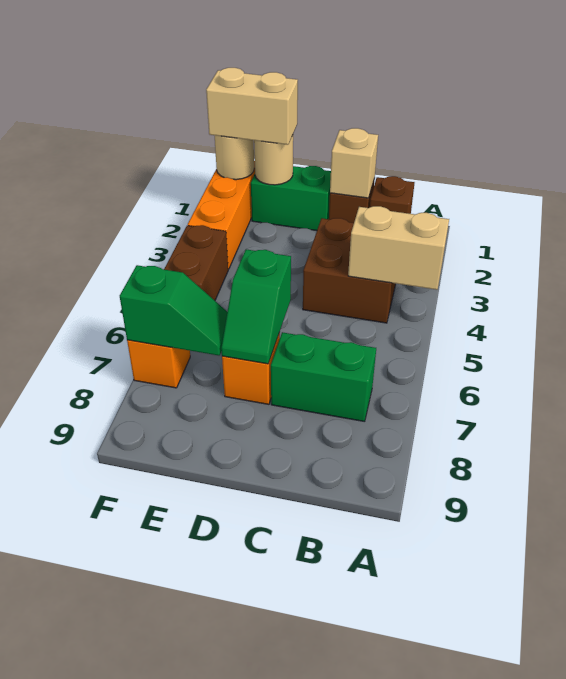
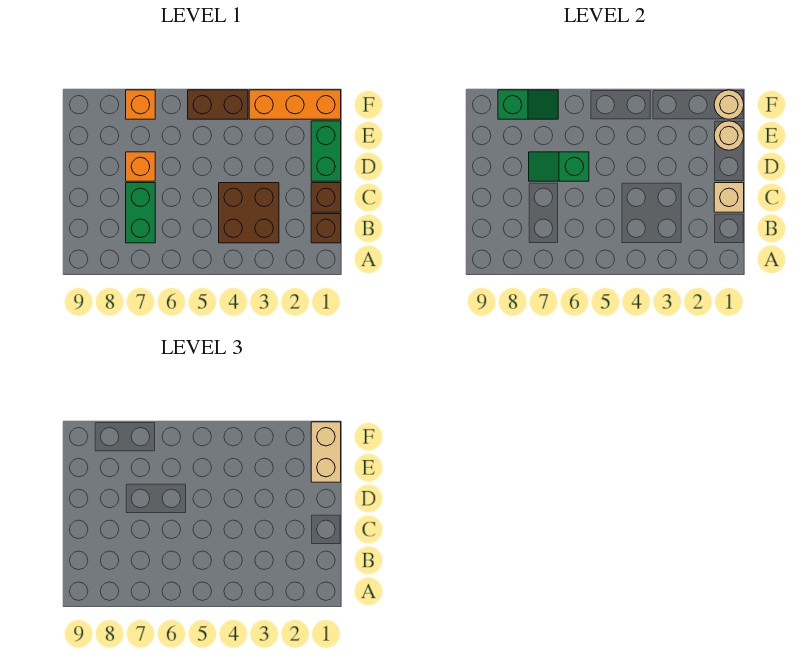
tan brick A4:B4 level 2 -> none
green slope E7:F7 level 2 top F -> green slope F7:F8 level 2 top 8

